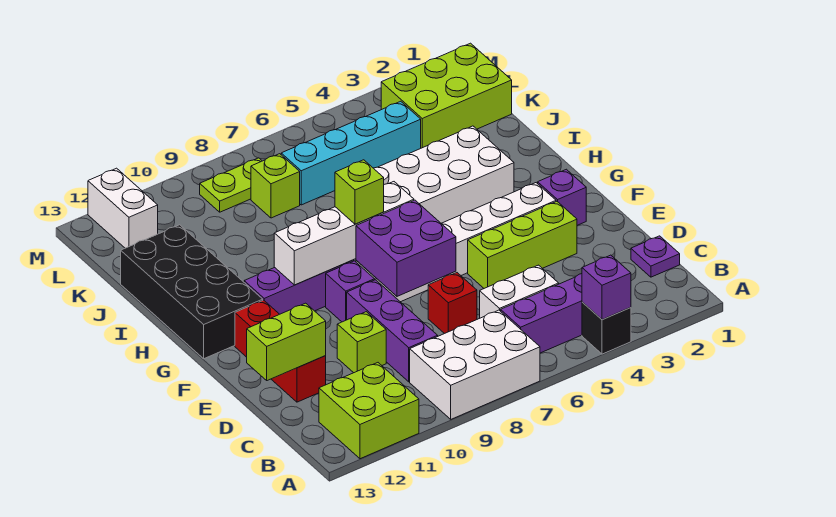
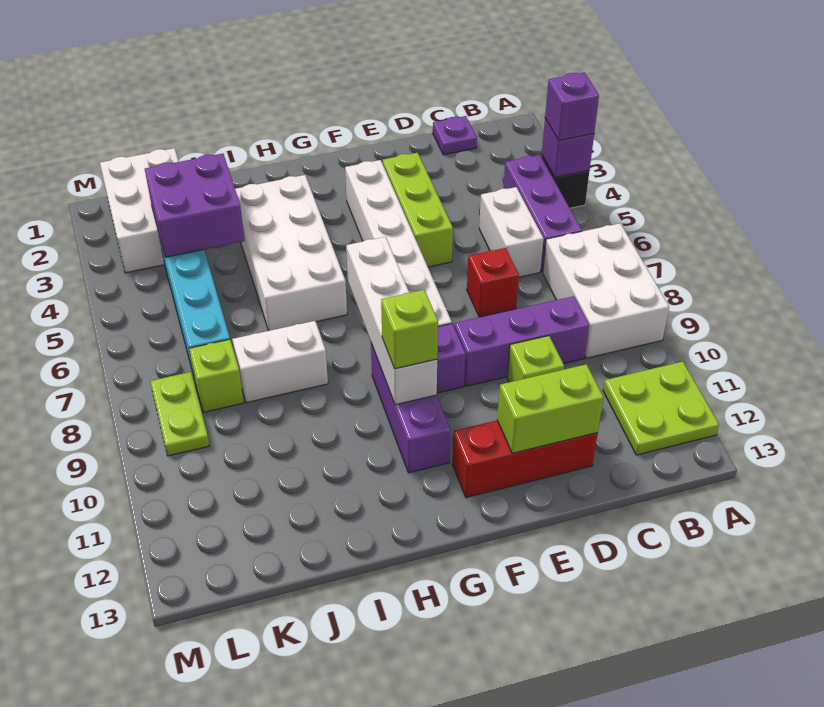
lime brick A11:B12 level 1 -> lime plate A11:B12 level 1
lime brick D12:D13 level 2 -> lime brick D12:E12 level 2
purple brick E7:F8 level 2 -> purple brick J3:K4 level 2
purple brick F2 level 1 -> purple brick A4 level 3
lime brick G8 level 3 -> lime brick G10 level 3
black brick G12:J13 level 1 -> none
lime brick K1:L3 level 1 -> white brick K1:L3 level 1
white brick L12:M12 level 1 -> white brick I8:J8 level 1

